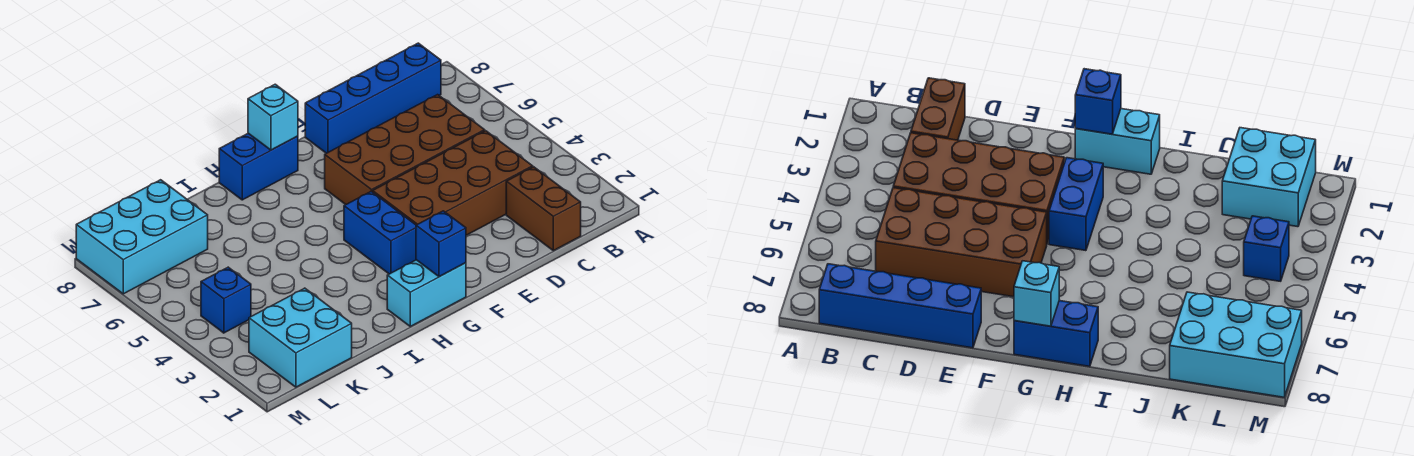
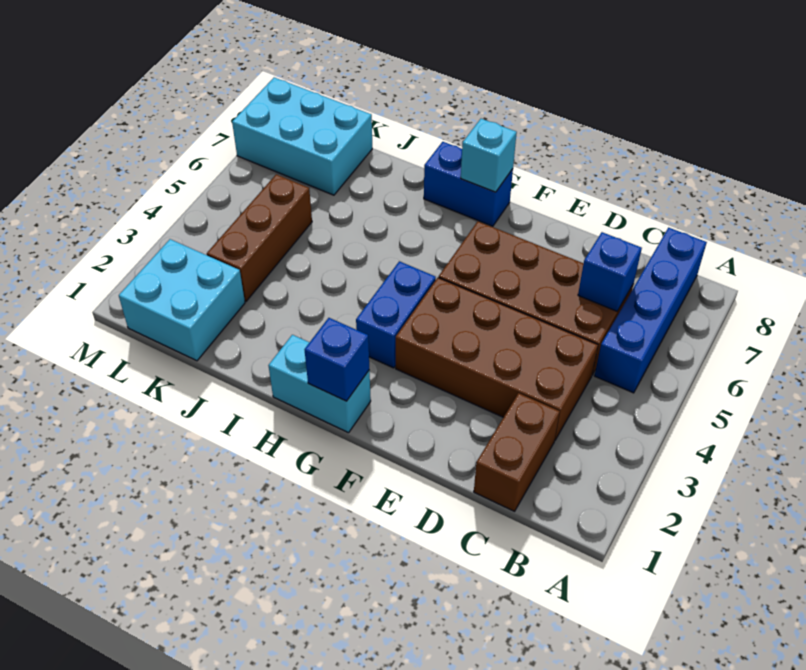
blue brick B8:E8 level 1 -> blue brick B5:B8 level 1
none -> brown brick K3:K5 level 1
blue brick L4 level 1 -> blue brick C6 level 2

